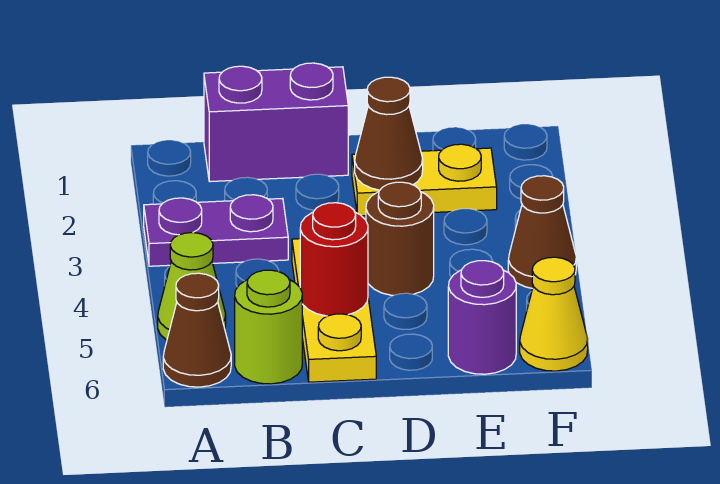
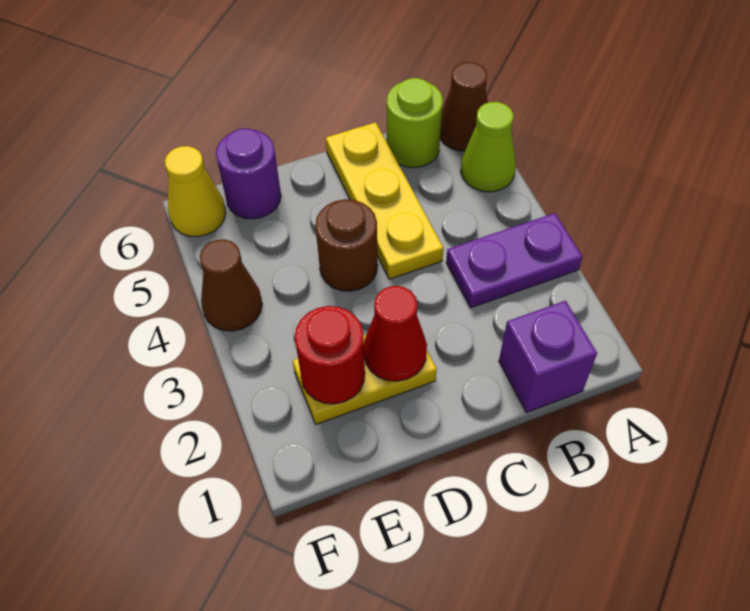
purple brick B1:C1 level 1 -> purple brick B1 level 1
red round brick C5 level 2 -> red round brick E2 level 2
brown cone D2 level 2 -> red cone D2 level 2

